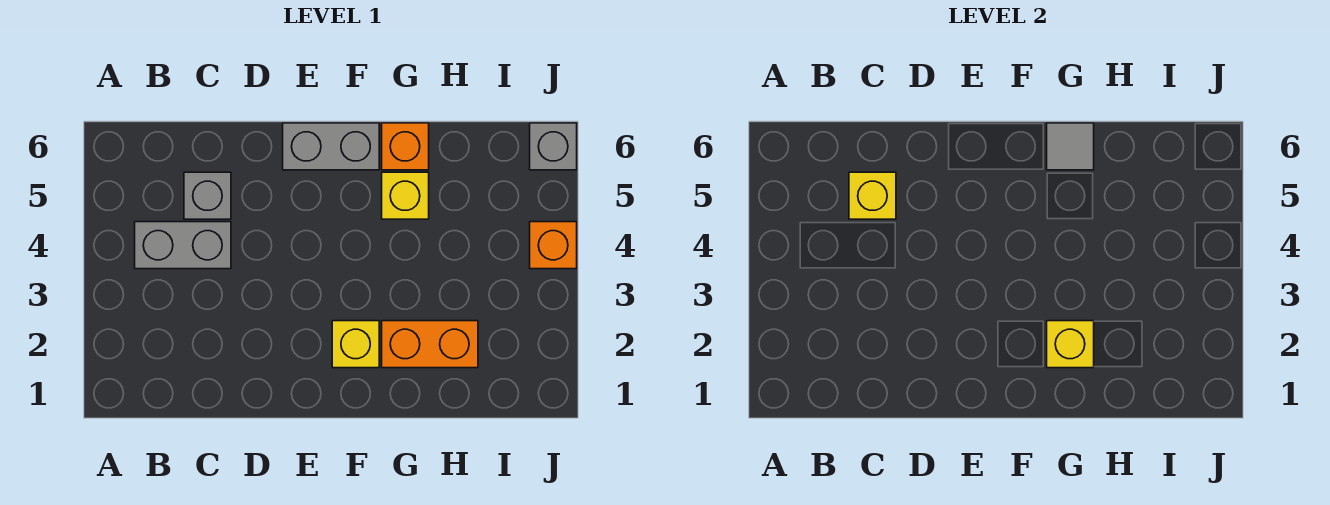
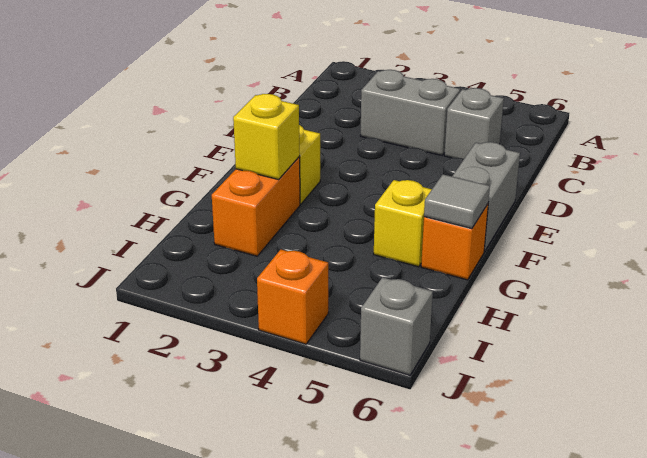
grey brick B4:C4 level 1 -> grey brick C3:C4 level 1
yellow brick C5 level 2 -> none

